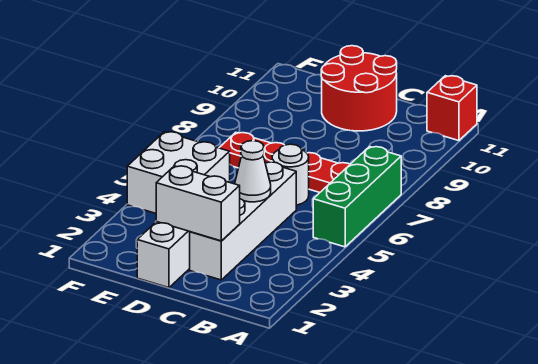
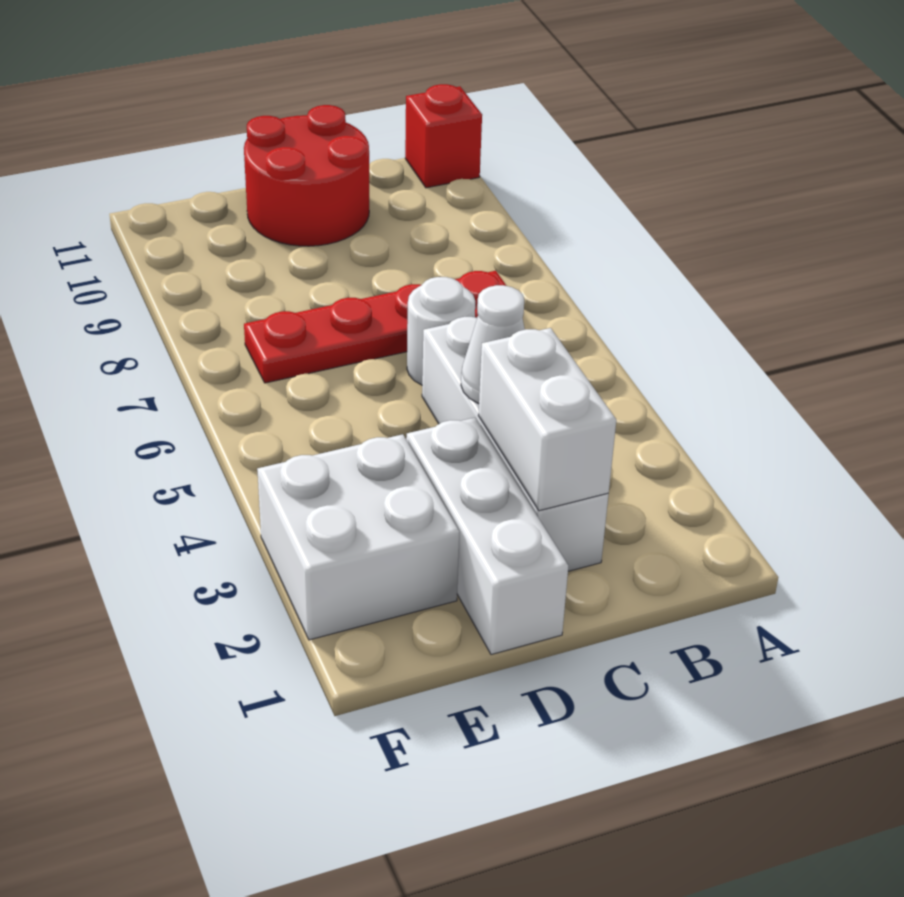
green brick A5:A7 level 1 -> none
white brick C2:D2 level 2 -> white brick C2:C3 level 2
white brick E4:F5 level 1 -> white brick E2:F3 level 1

